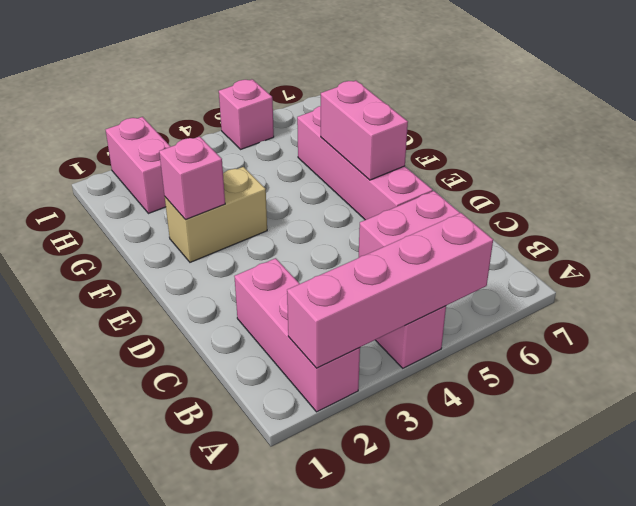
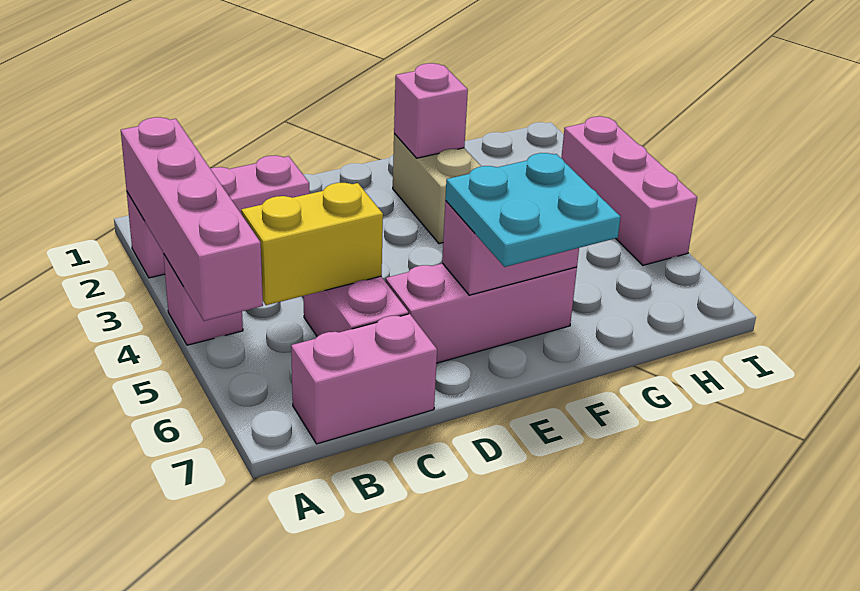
none -> yellow brick B5:C5 level 2
pink brick D6:G6 level 1 -> pink brick D6:F6 level 1
none -> cyan plate E6:F7 level 3
pink brick H2:I2 level 1 -> pink brick B7:C7 level 1
pink brick I5 level 1 -> pink brick I3:I5 level 1

